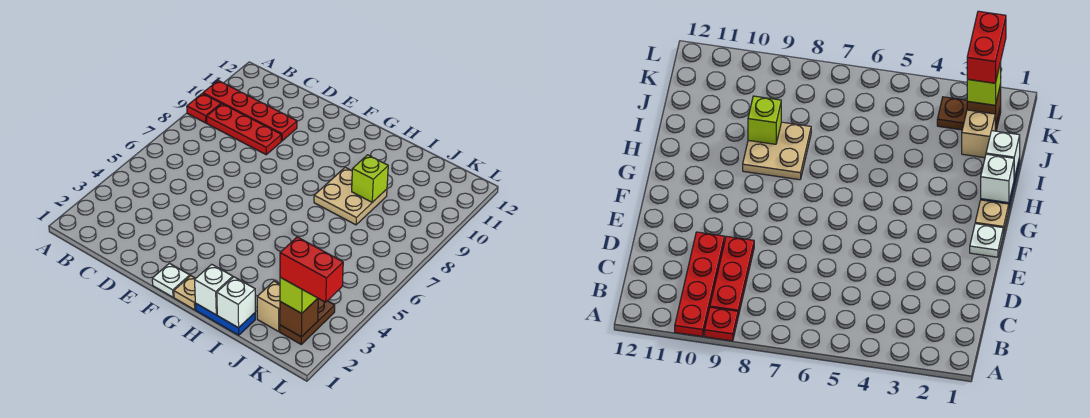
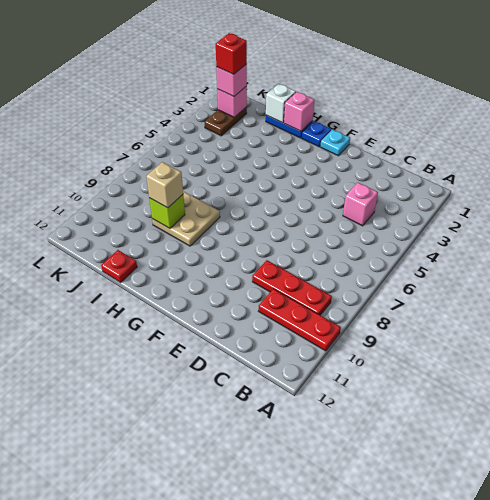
red plate A9 level 1 -> red plate I12 level 1
red plate A10:D10 level 1 -> red plate A10:C10 level 1
none -> pink brick C4 level 1
white plate F1 level 1 -> cyan plate F1 level 1
tan plate G1 level 1 -> blue plate G1 level 1
white brick H1 level 2 -> pink brick H1 level 2
tan brick J2 level 1 -> tan brick I9 level 3
brown brick K2 level 2 -> pink brick K2 level 2
lime brick K2 level 3 -> pink brick K2 level 3
red brick K2:L2 level 4 -> red brick K2 level 4

